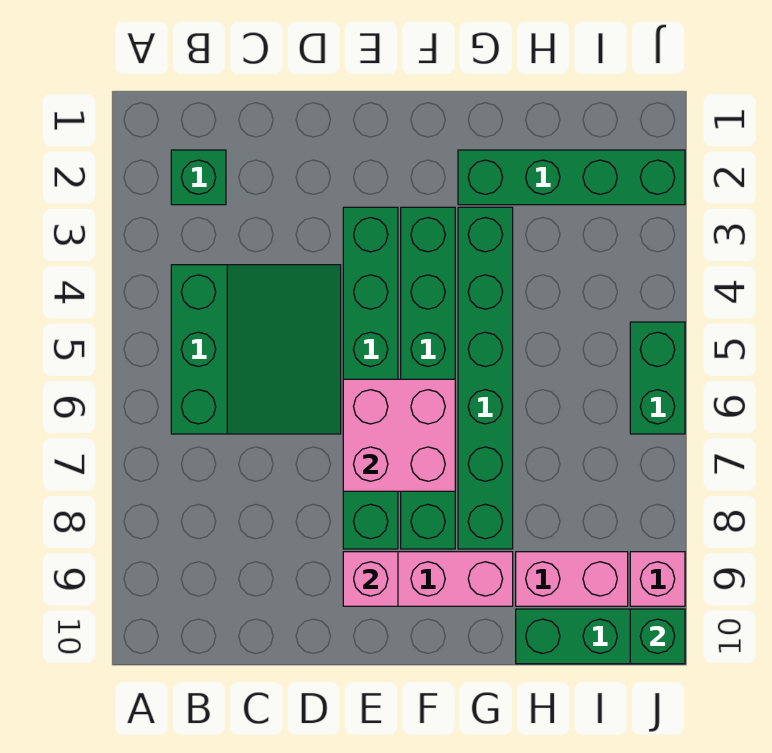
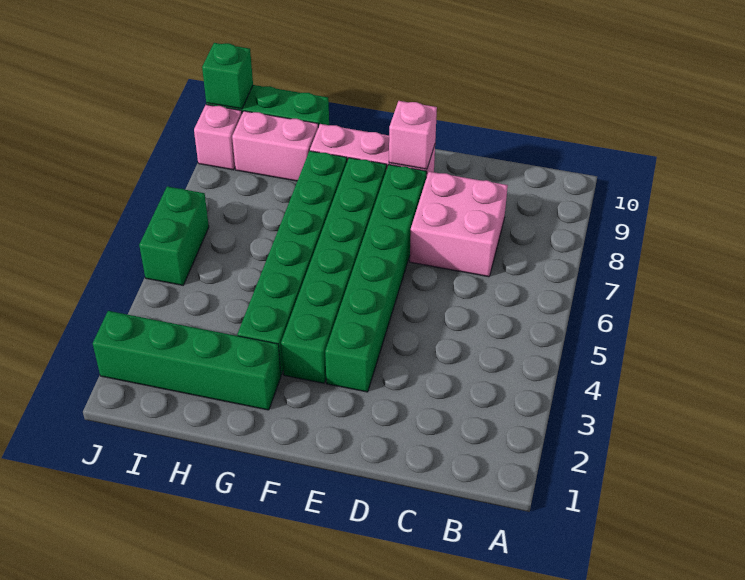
green brick B2 level 1 -> none
green slope B4:D6 level 1 top B -> none
pink brick E6:F7 level 2 -> pink brick C7:D8 level 1

